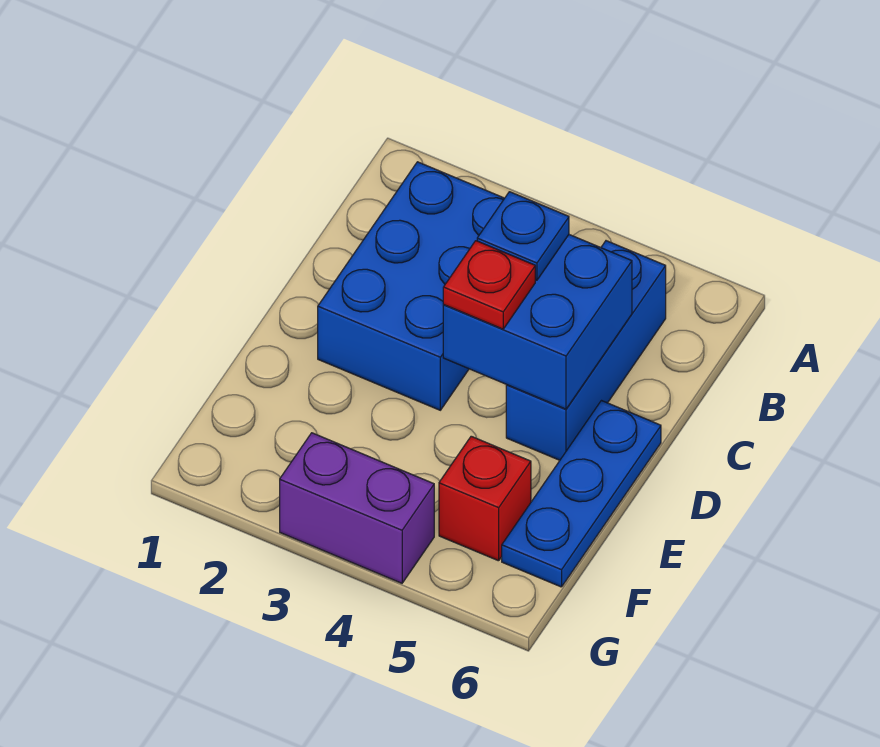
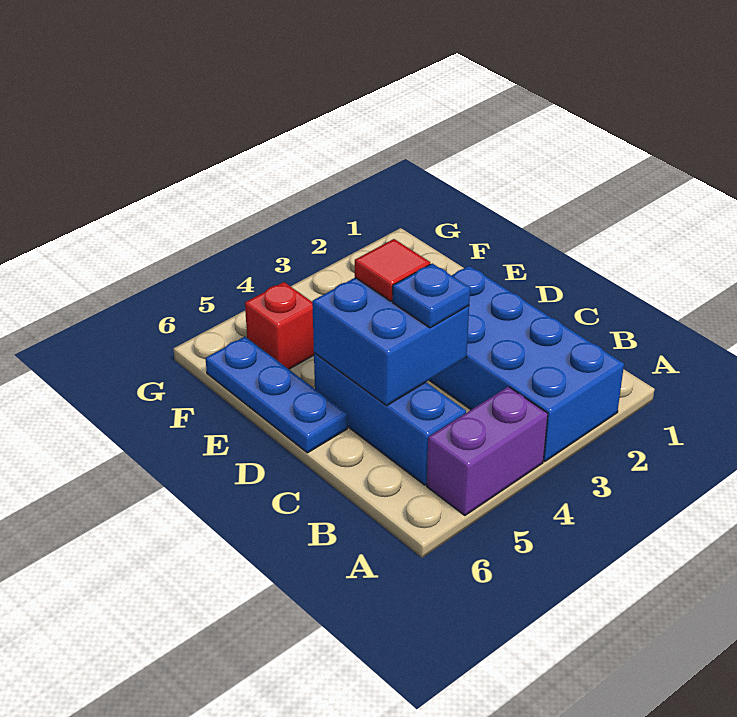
blue brick B2:D3 level 1 -> blue brick A2:D3 level 1
red plate D4 level 3 -> red tile D4 level 3
purple brick G3:G4 level 1 -> purple brick A4:A5 level 1

